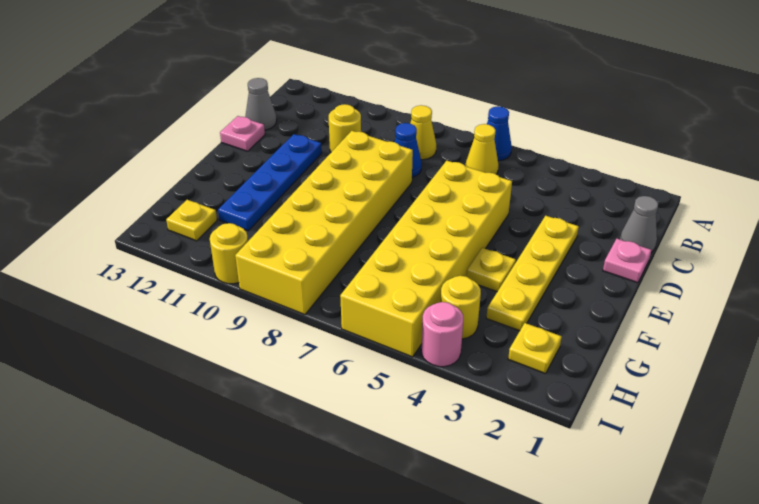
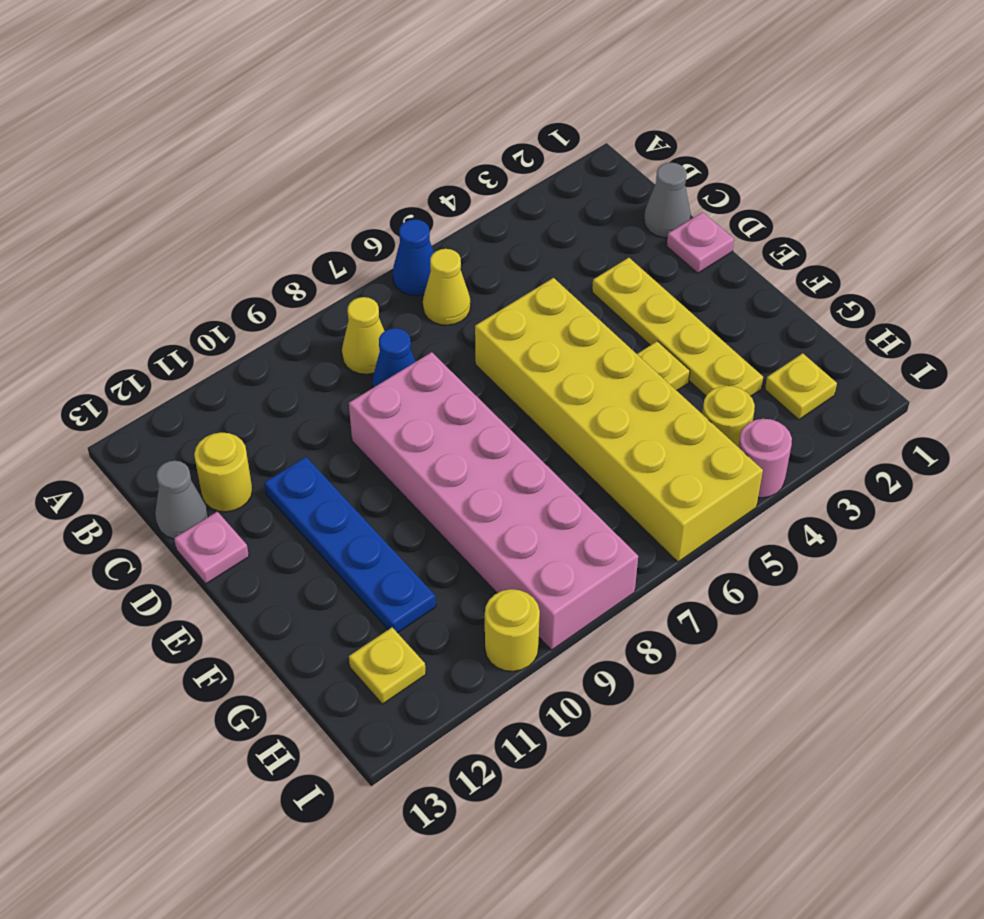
yellow round brick C10 level 1 -> yellow round brick C12 level 1
yellow brick D8:I9 level 1 -> pink brick D8:I9 level 1

